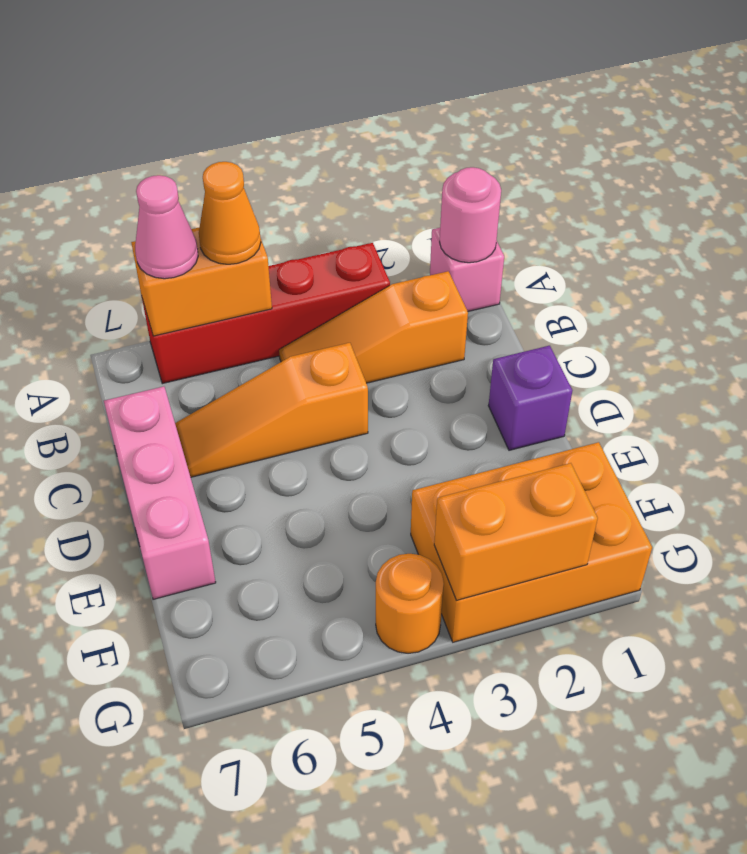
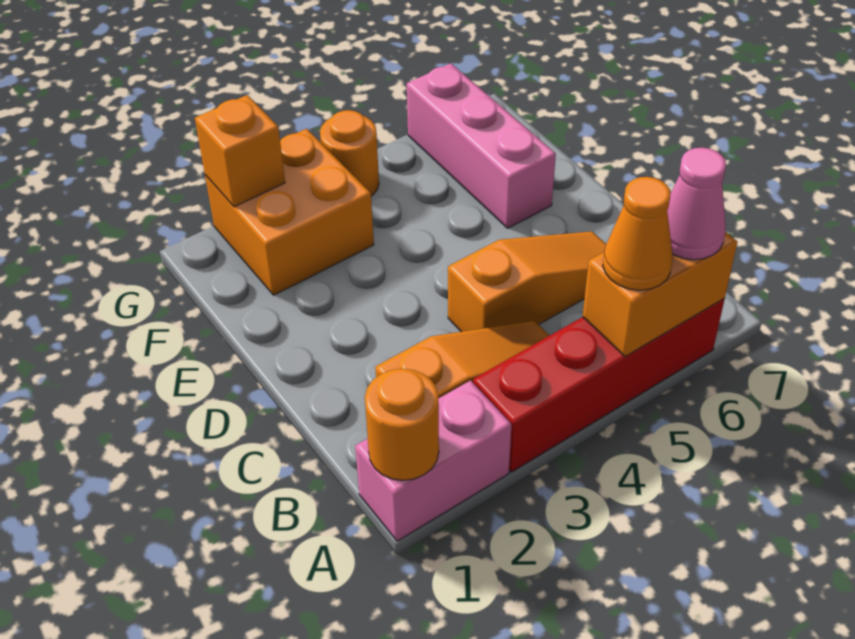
pink brick A1 level 1 -> pink brick A1:A2 level 1
pink round brick A1 level 2 -> orange round brick A1 level 2
pink brick C7:E7 level 1 -> pink brick E6:G6 level 1
purple brick D1 level 1 -> none
orange brick F1:G3 level 1 -> orange brick F2:G3 level 1
orange brick G2:G3 level 2 -> orange brick G2 level 2

